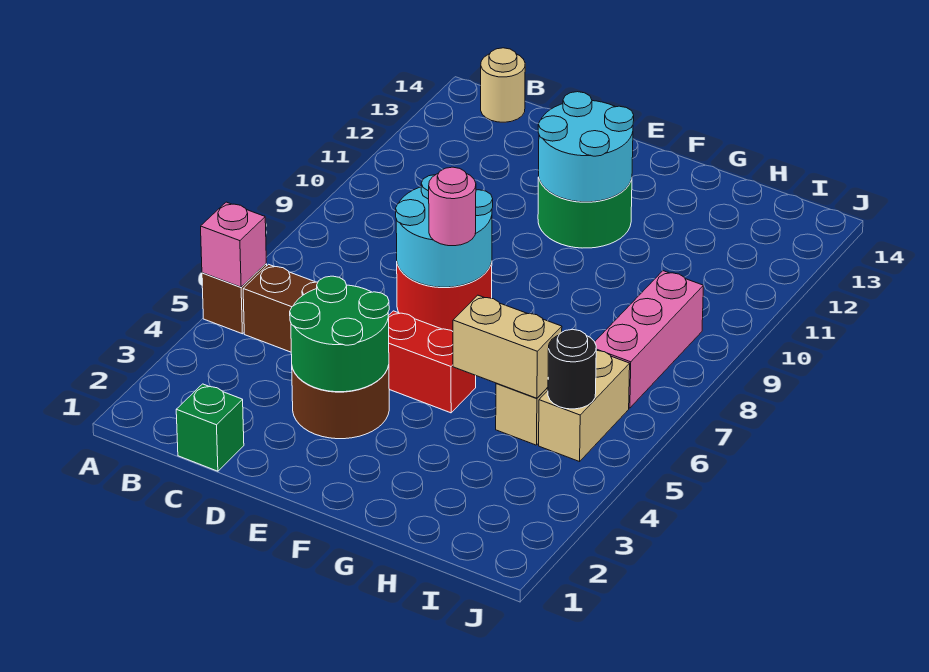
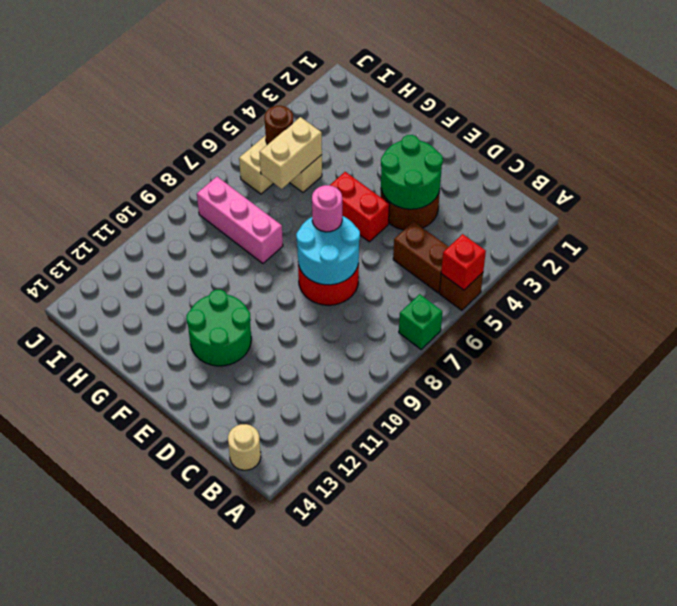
pink brick A5 level 2 -> red brick A5 level 2
green brick C1 level 1 -> green brick A7 level 1
cyan round brick E11:F12 level 2 -> none
tan brick G5:H5 level 2 -> tan brick H5:H6 level 2
black round brick I5 level 2 -> brown round brick I5 level 2
pink brick I7:I9 level 1 -> pink brick G8:I8 level 1

